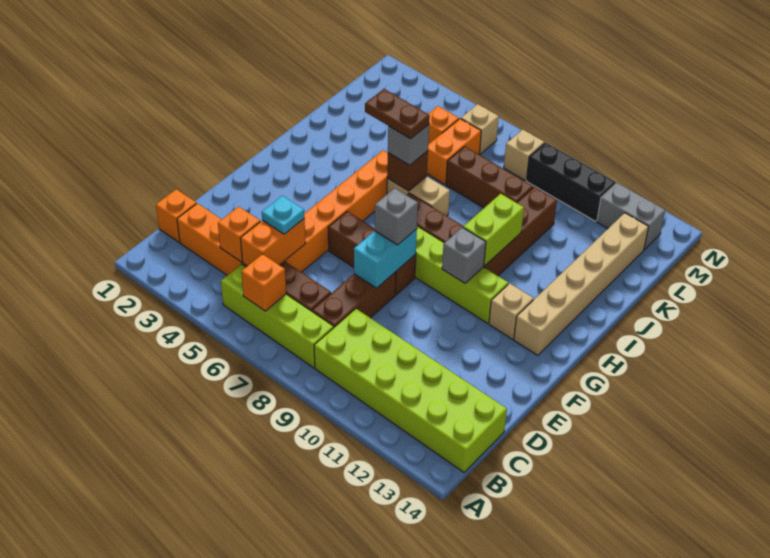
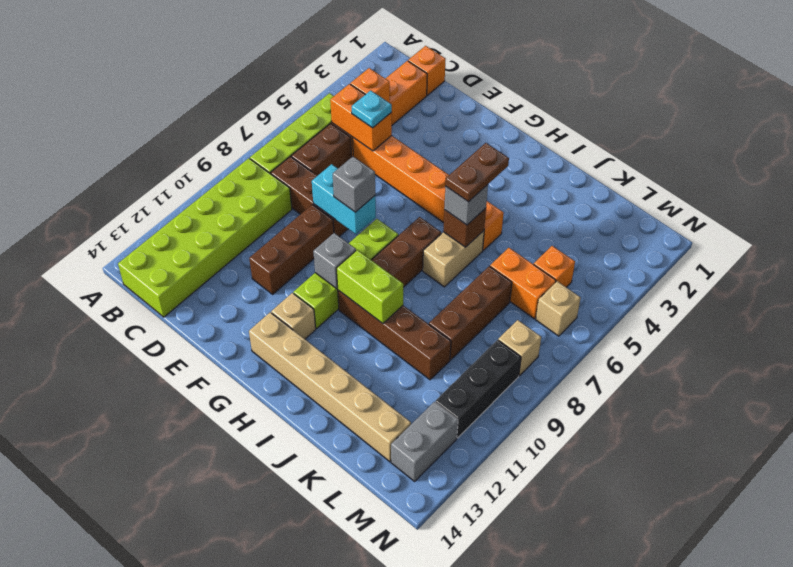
orange brick B6 level 2 -> none
brown brick F6:F8 level 1 -> brown brick E9:E11 level 1

